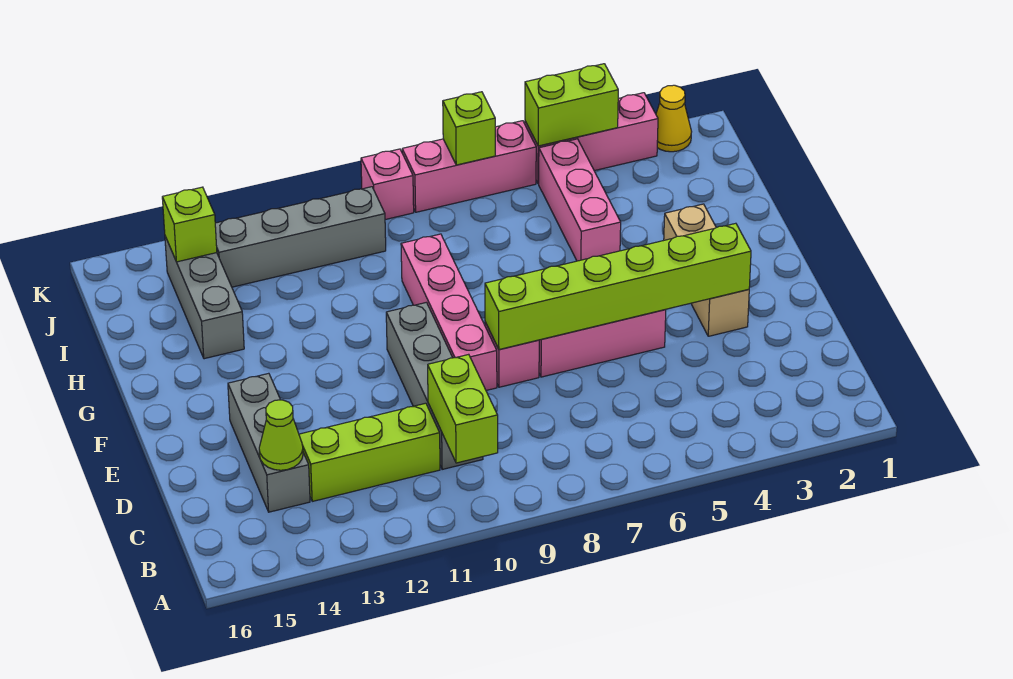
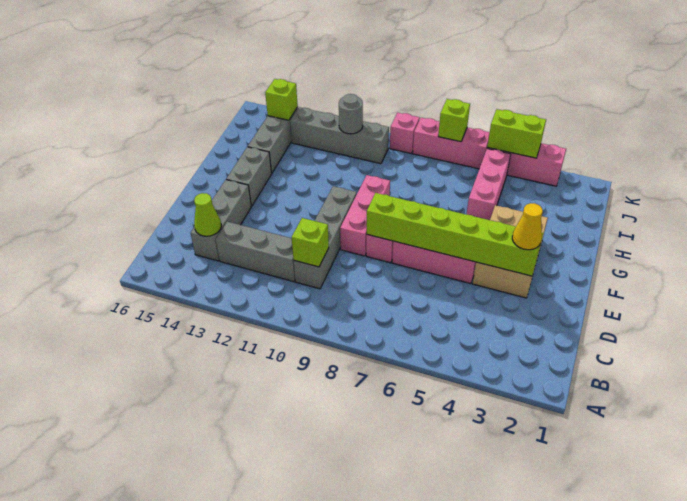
lime brick B10:C10 level 2 -> lime brick C10 level 2
lime brick C11:C13 level 1 -> grey brick C11:C13 level 1
tan brick E3:G3 level 1 -> tan brick E3:G4 level 1
pink brick E9:H9 level 1 -> pink brick E9:G9 level 1
none -> grey brick F14:G14 level 1
none -> grey round brick J11 level 2
yellow cone K2 level 1 -> yellow cone E3 level 3

